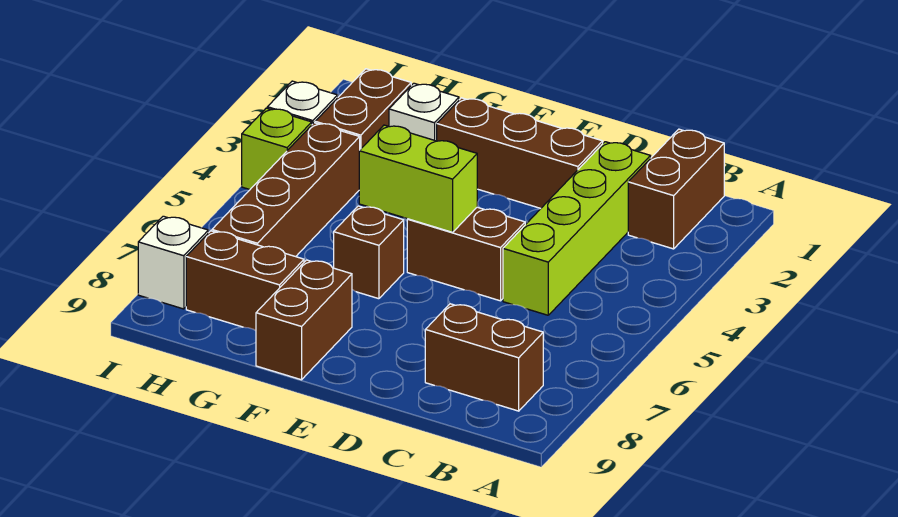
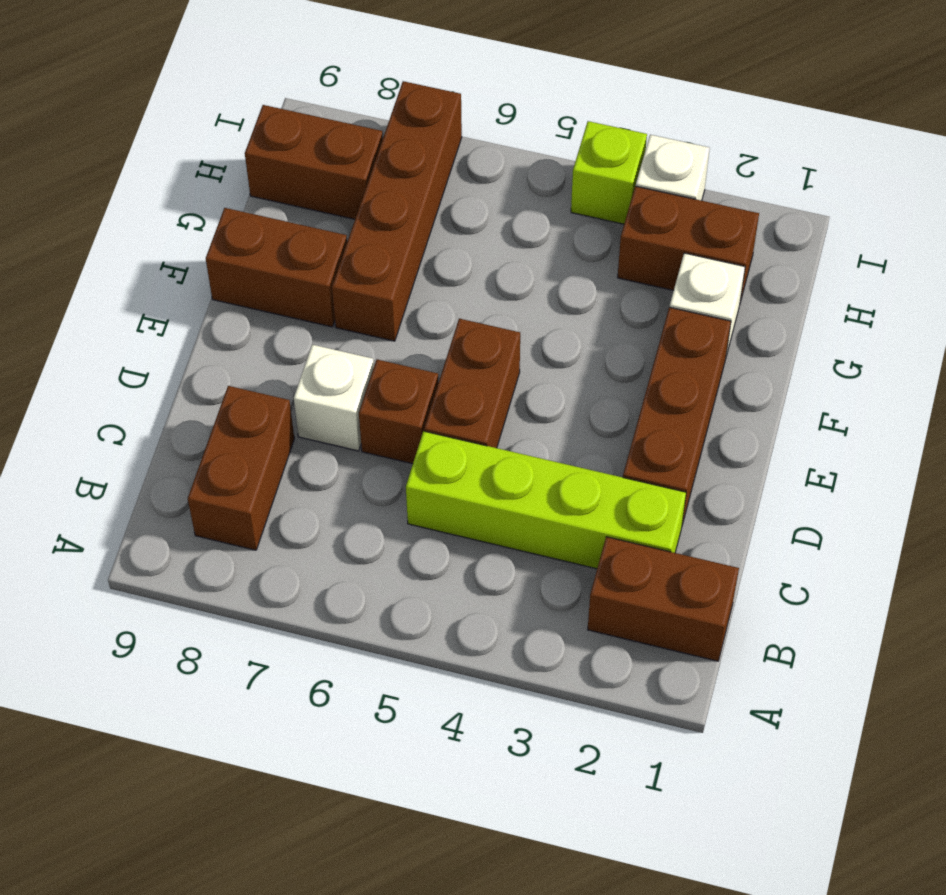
lime brick E5:F5 level 2 -> none
brown brick F6 level 1 -> brown brick D6 level 1
brown brick G8:H8 level 1 -> brown brick H8:H9 level 1
brown brick H4:H7 level 1 -> brown brick F7:I7 level 1
white brick I8 level 1 -> white brick D7 level 1

